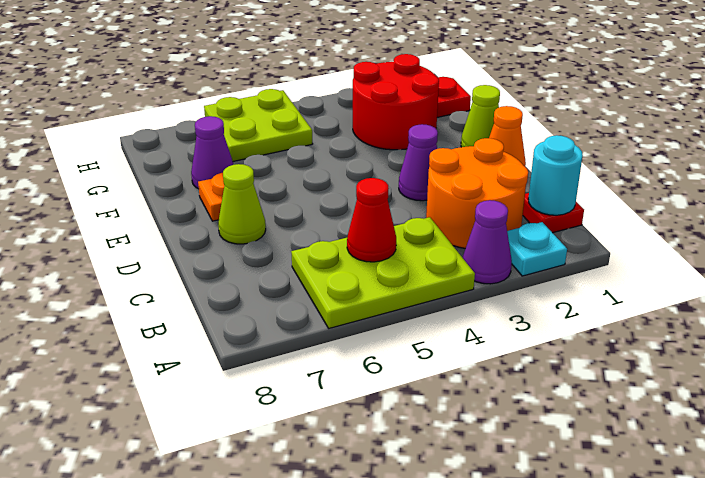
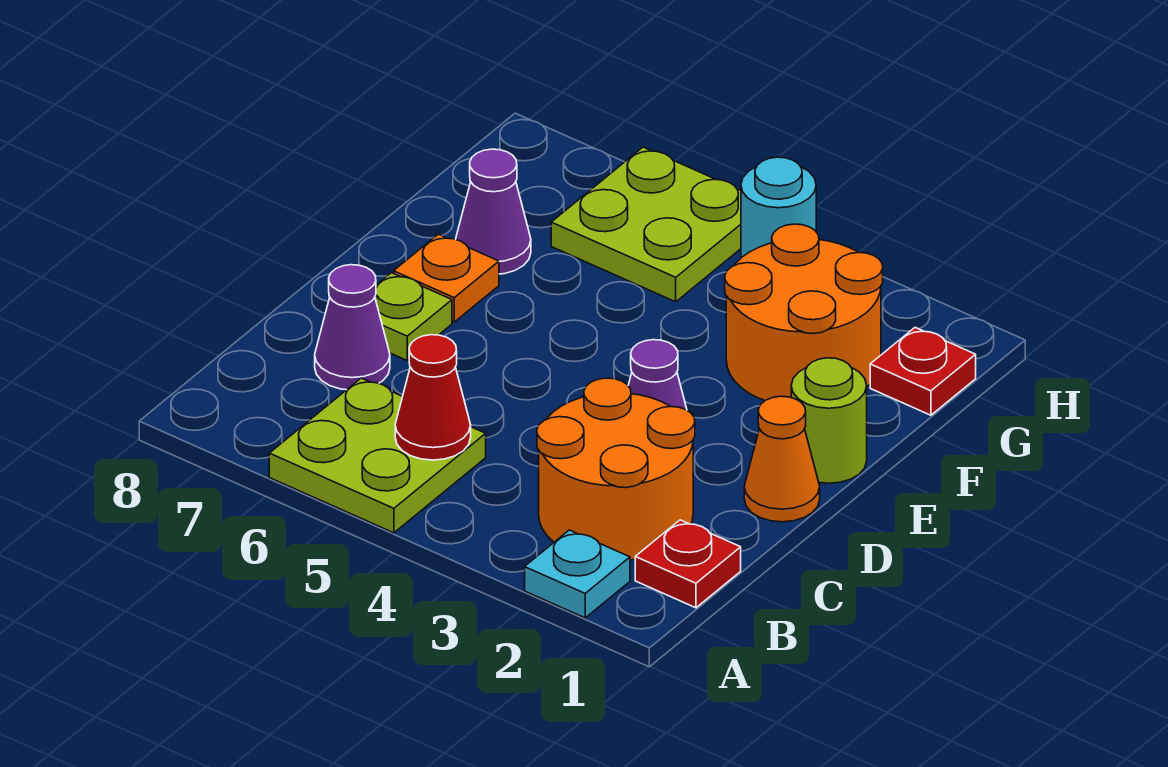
purple cone A3 level 1 -> purple cone C7 level 1
lime plate A4:B6 level 1 -> lime plate A5:B6 level 1
cyan round brick B1 level 2 -> cyan round brick H4 level 1
lime cone D7 level 1 -> lime plate D7 level 1
lime cone E1 level 1 -> lime round brick E1 level 1
red round brick F2:G3 level 1 -> orange round brick F2:G3 level 1

